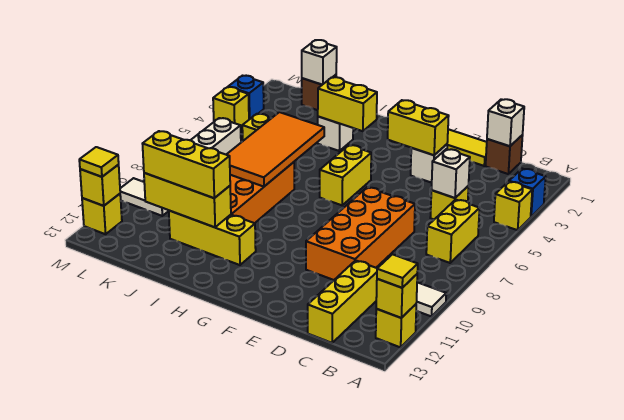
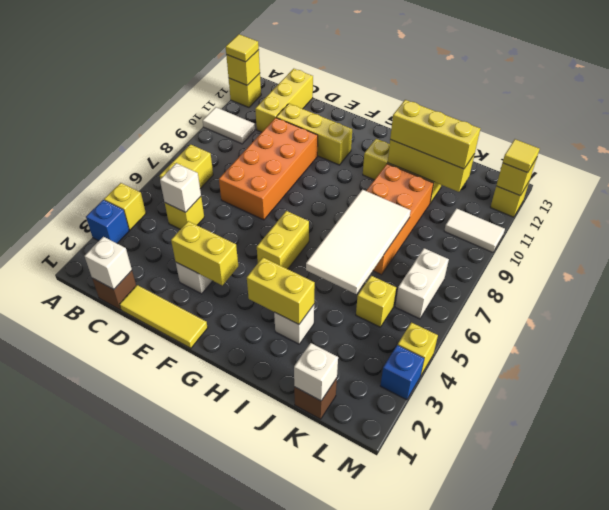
none -> yellow brick D11:F11 level 1
orange tile I5:J8 level 2 -> white tile I5:J8 level 2

